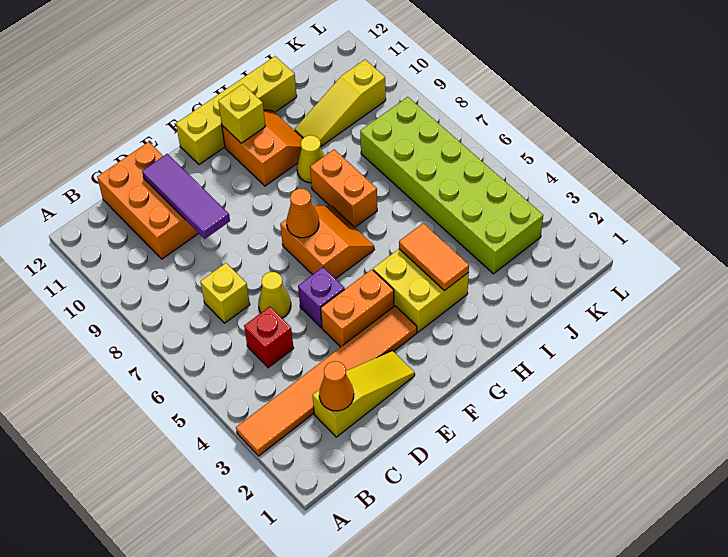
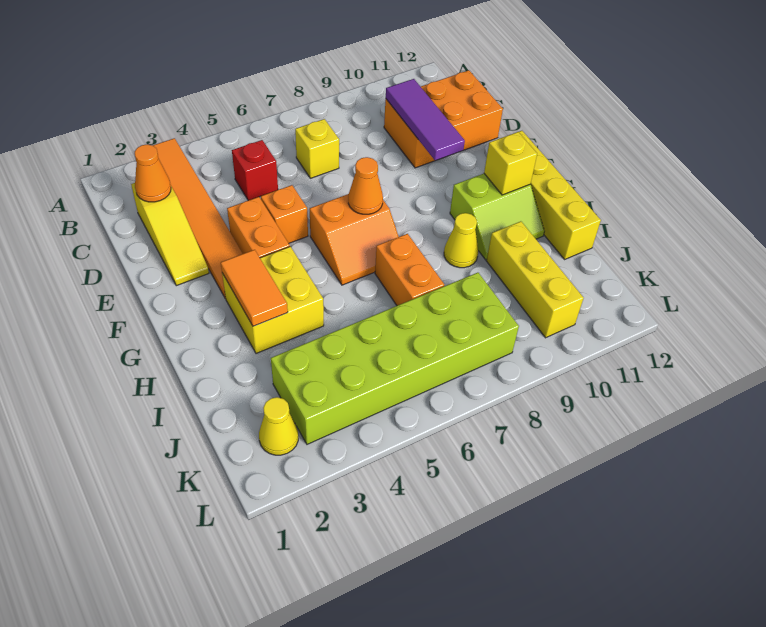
yellow cone D6 level 1 -> yellow cone K2 level 1
purple tile D9:D11 level 2 -> purple tile C10:E10 level 2
purple brick E5 level 1 -> orange brick E5 level 1
orange slope G10:H11 level 1 top G -> lime slope G10:H11 level 1 top G
orange tile H3:H4 level 2 -> orange tile G3:H3 level 2
orange brick H7:H8 level 1 -> orange brick H7:I7 level 1
yellow slope I10:K10 level 1 top K -> yellow brick I10:K10 level 1

